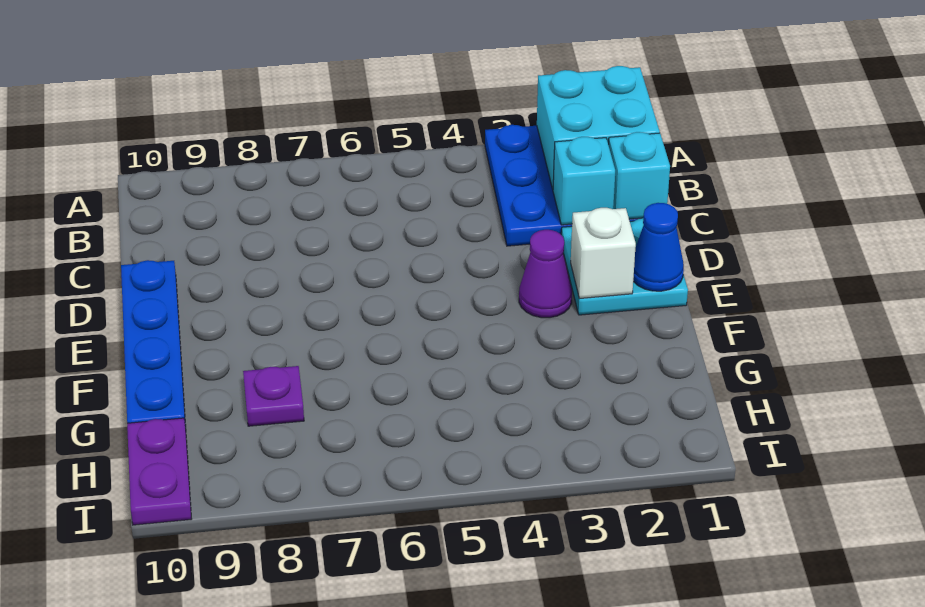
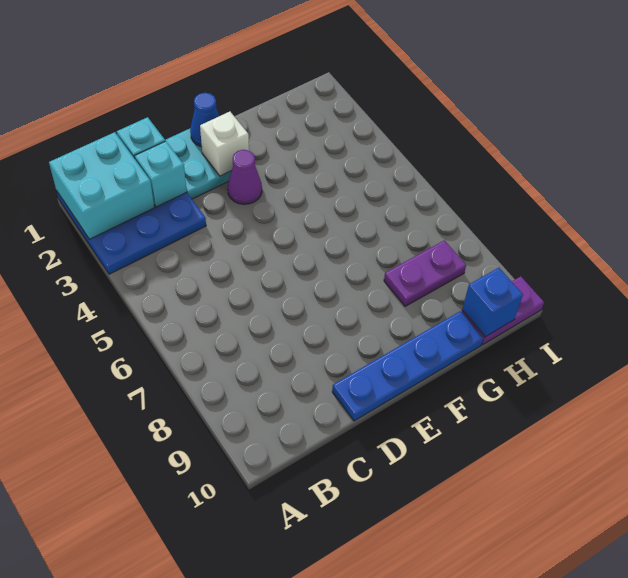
purple plate G8 level 1 -> purple plate G8:H8 level 1
none -> blue brick H10 level 2

